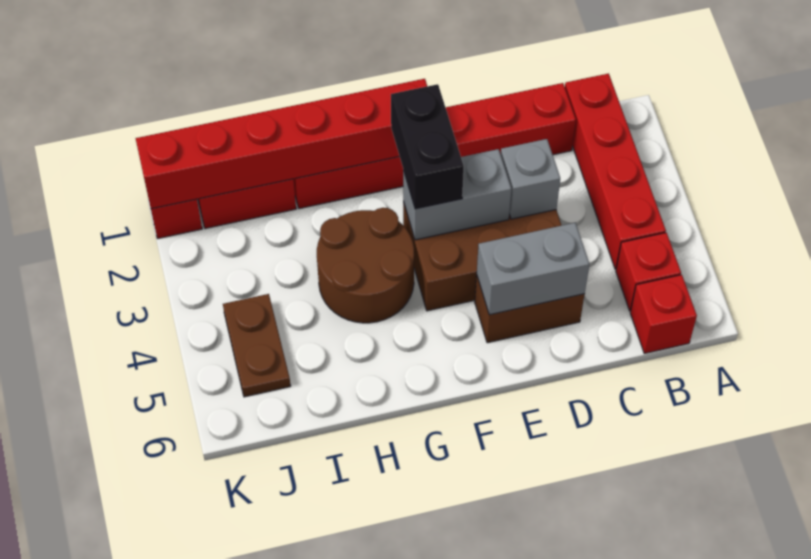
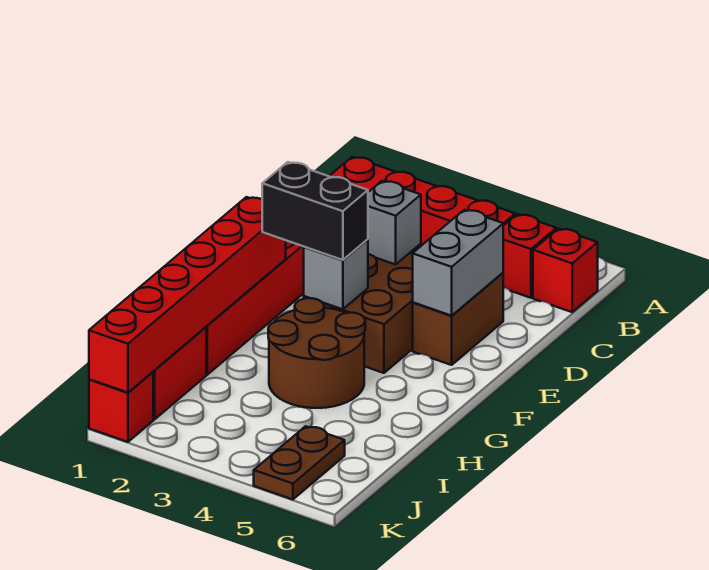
grey brick E3:F3 level 2 -> grey brick F3 level 2
brown plate J4:J5 level 1 -> brown plate J5:K5 level 1

